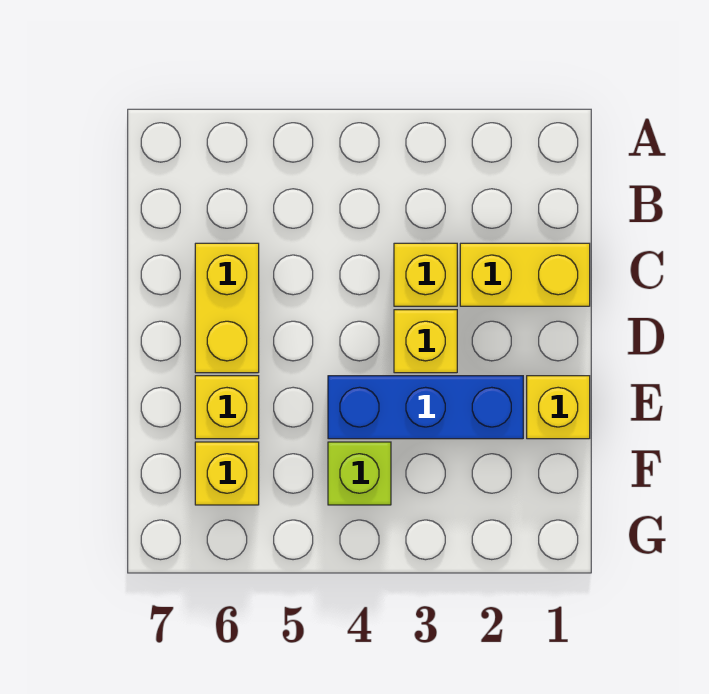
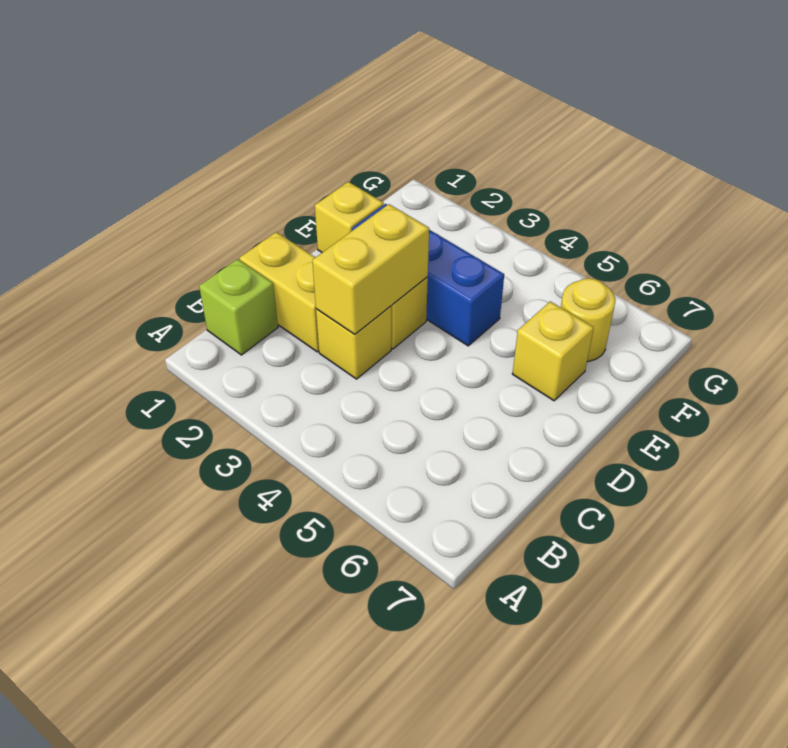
yellow brick C6:D6 level 1 -> yellow brick C3:D3 level 2
lime brick F4 level 1 -> lime brick B1 level 1
yellow brick F6 level 1 -> yellow round brick F6 level 1

